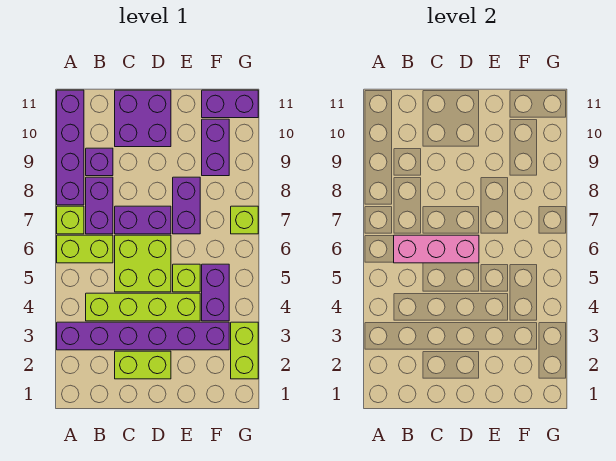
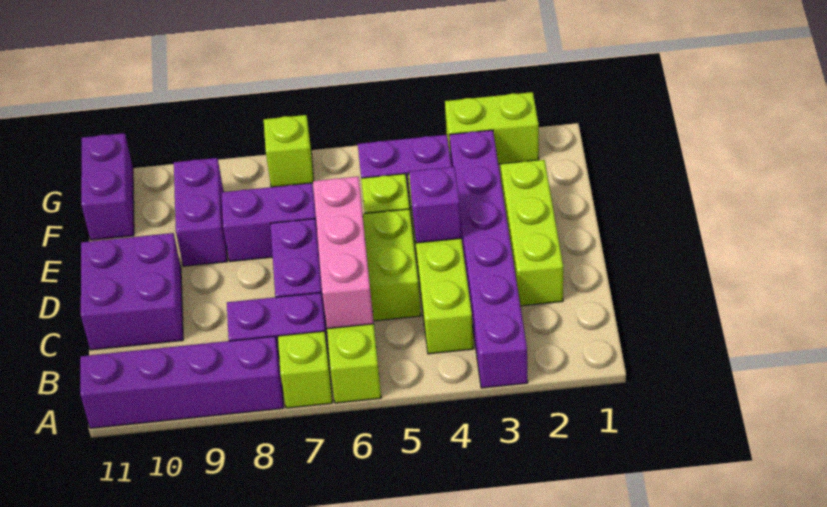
purple brick B9 level 1 -> purple brick D4 level 2
lime brick C2:D2 level 1 -> lime brick C2:E2 level 1
purple brick F9:F10 level 1 -> purple brick E9:F9 level 1

